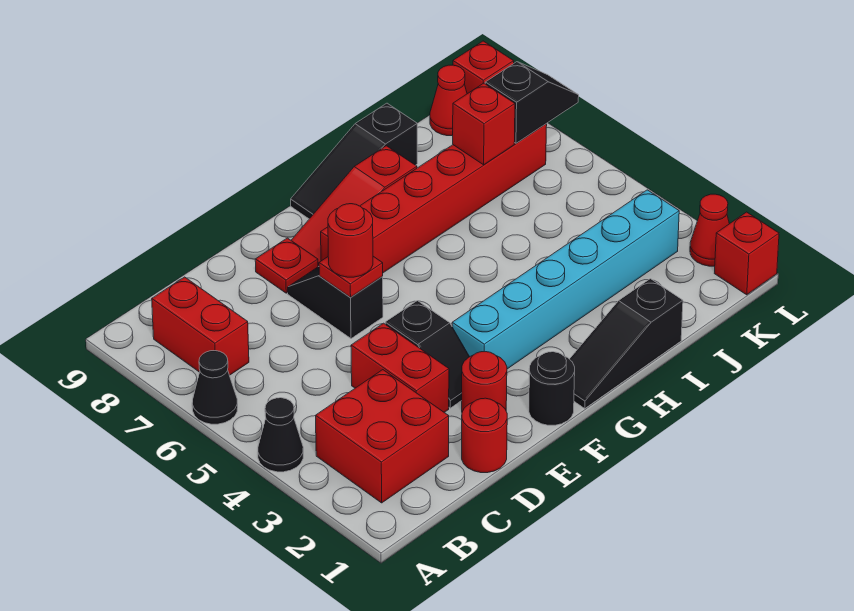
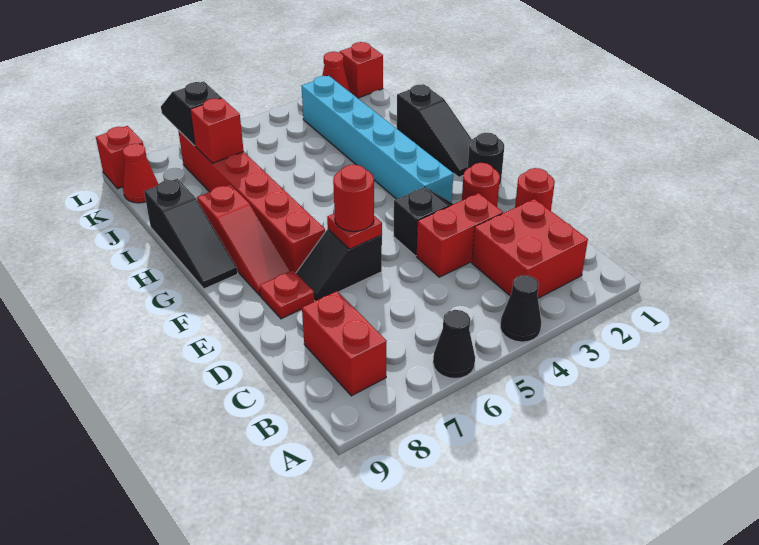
red brick B7:B8 level 1 -> red brick B8:C8 level 1

